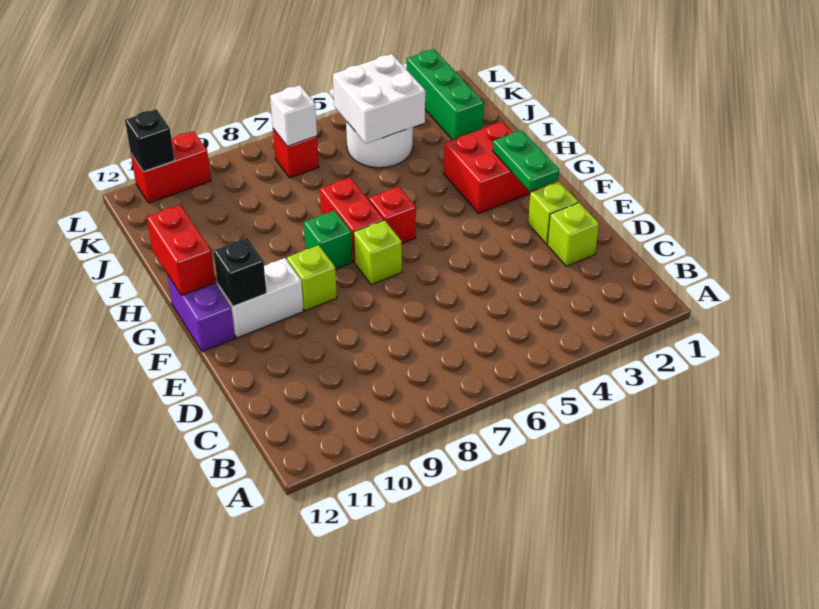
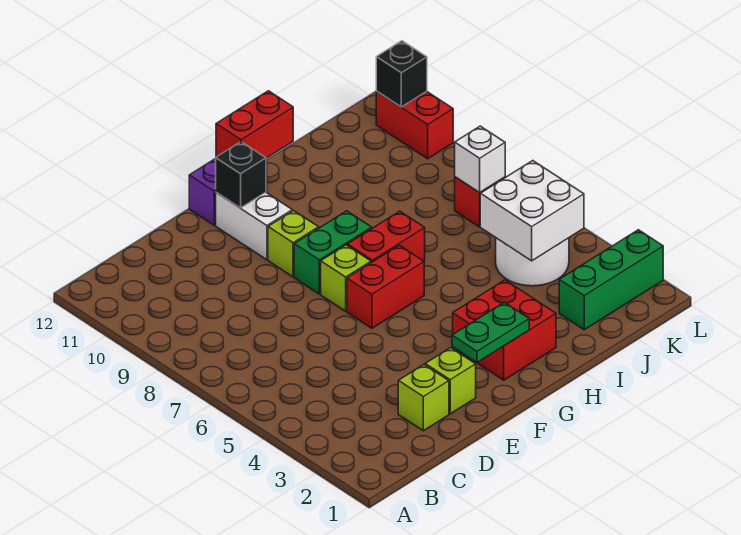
red brick G6 level 1 -> red brick F6:G6 level 1
green brick G8 level 1 -> green brick F8:G8 level 1

